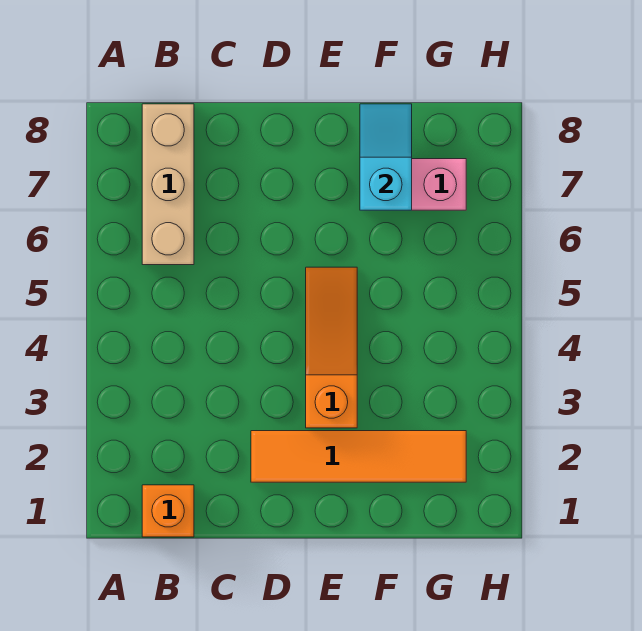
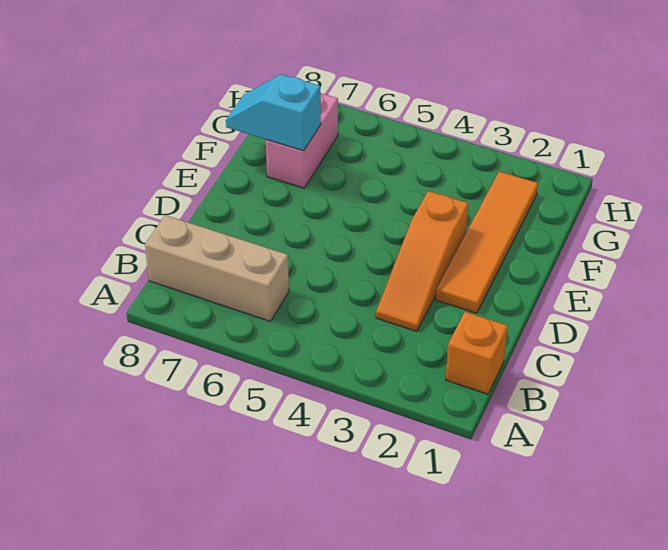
orange slope E3:E5 level 1 top 3 -> orange slope C3:E3 level 1 top E

